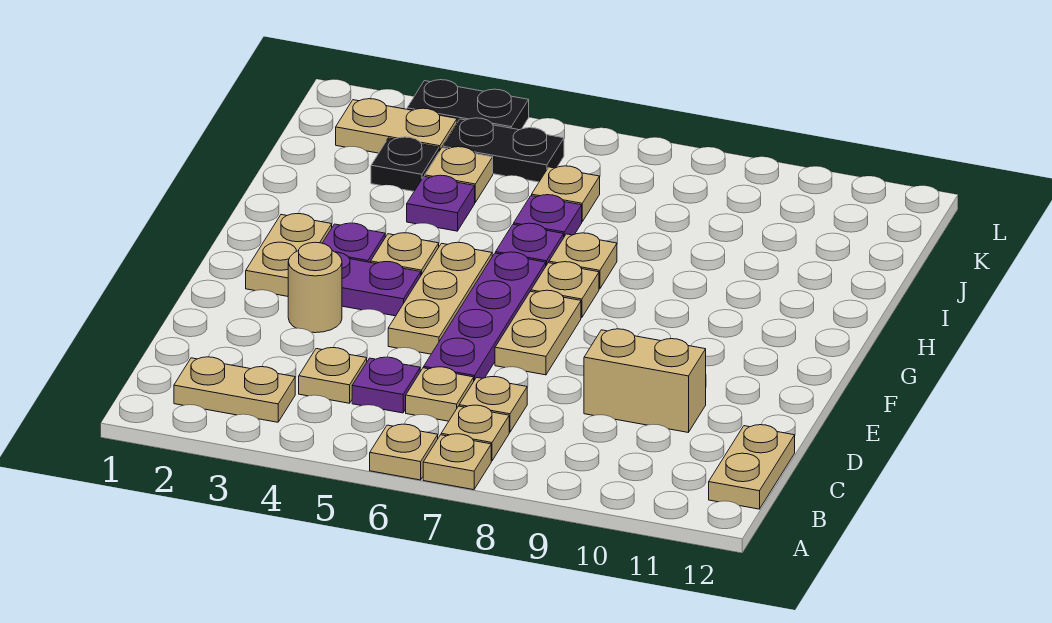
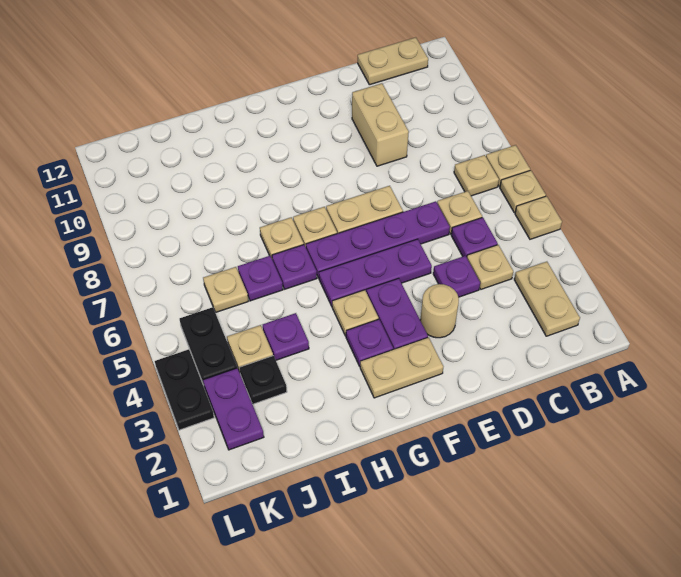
tan plate C7 level 1 -> tan plate A5 level 1
none -> purple plate D4 level 1
tan plate E5:G5 level 1 -> purple plate E5:G5 level 1
tan plate K2:K3 level 1 -> purple plate K2:K3 level 1

